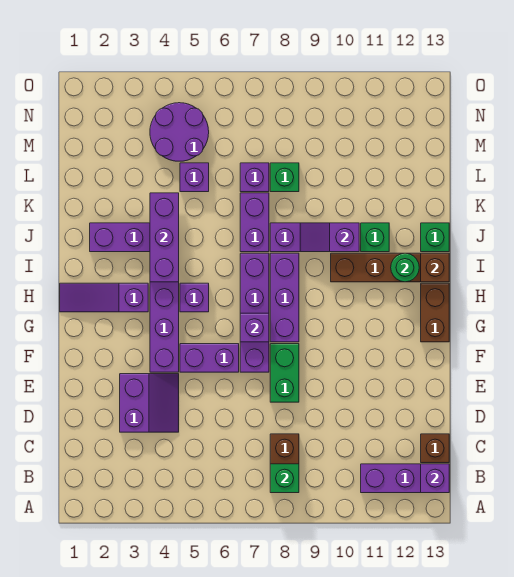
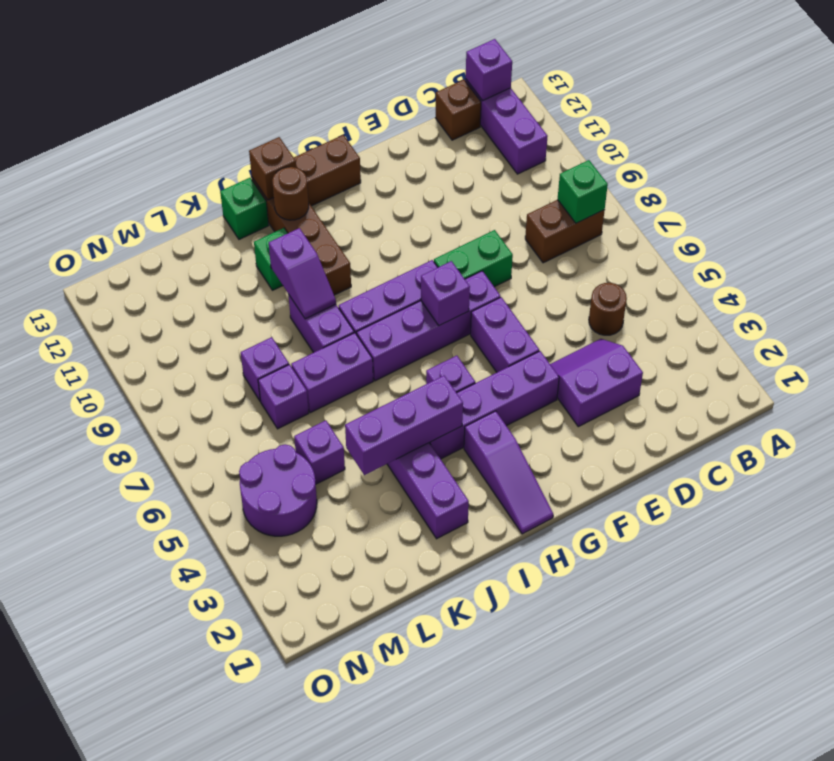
none -> brown round brick C5 level 1
green round brick I12 level 2 -> brown round brick I12 level 2
green brick L8 level 1 -> purple brick L8 level 1

